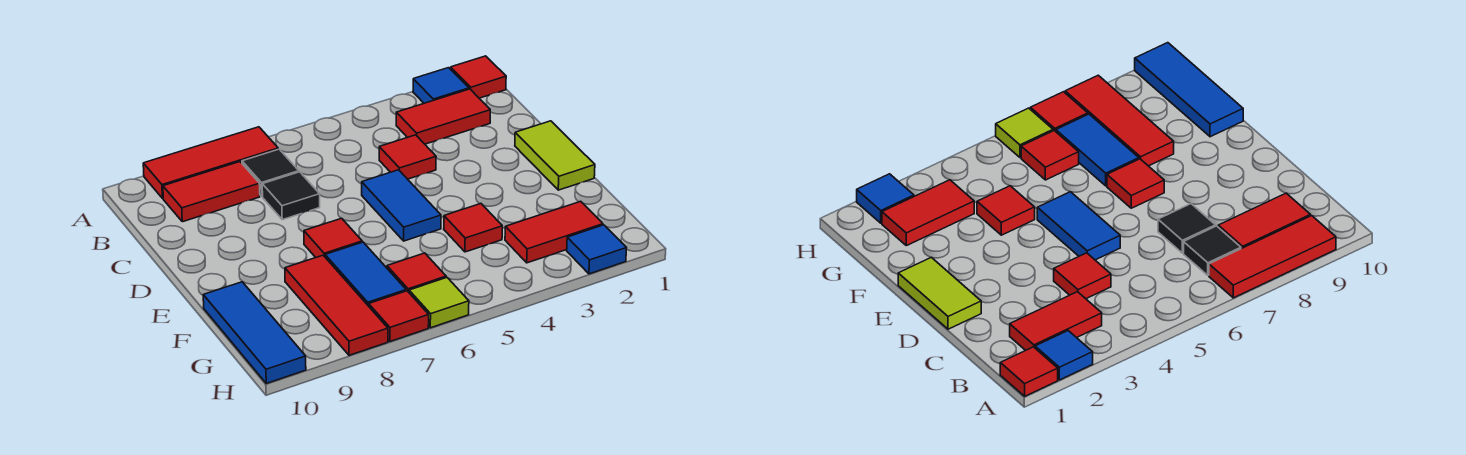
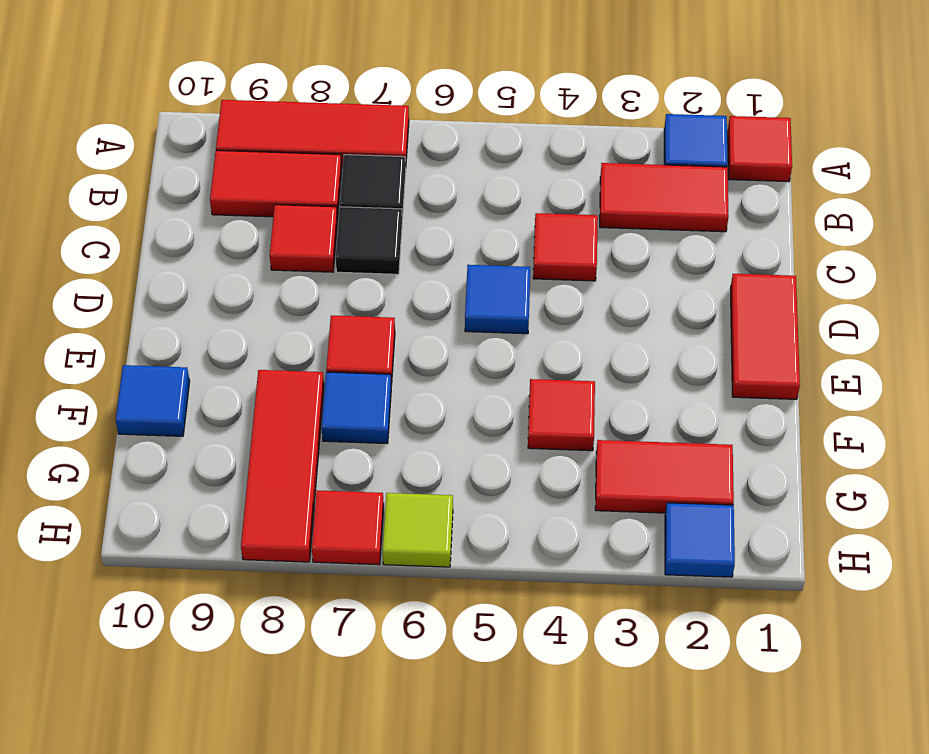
lime tile D1:E1 level 1 -> red tile D1:E1 level 1
blue tile D5:E5 level 1 -> blue tile D5 level 1
blue tile F7:G7 level 1 -> blue tile F7 level 1
blue tile F10:H10 level 1 -> blue tile F10 level 1
red tile G6 level 1 -> red tile C8 level 1

